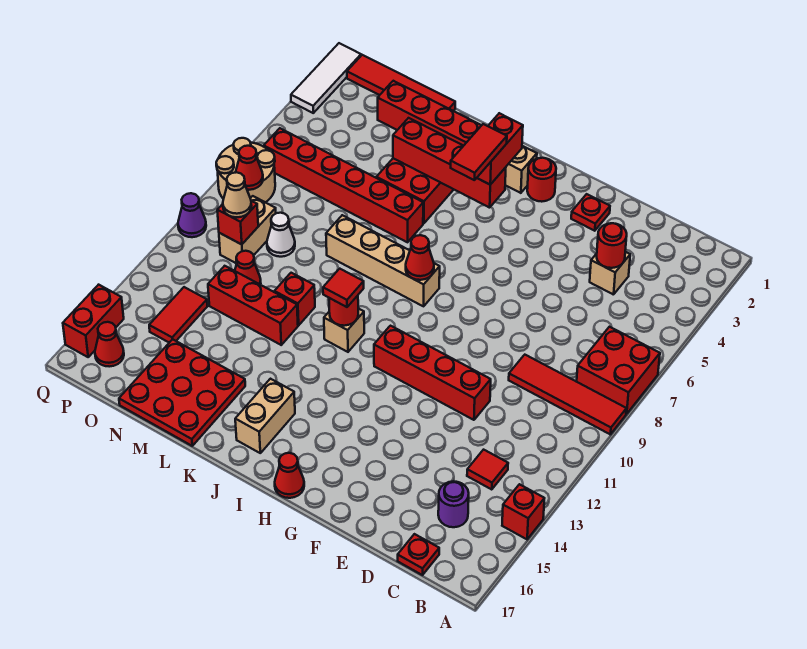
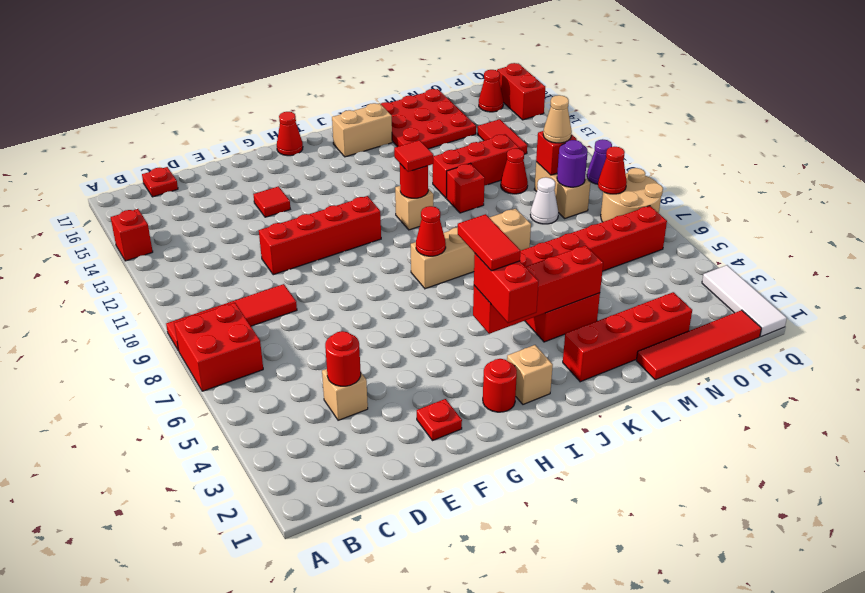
red tile C13 level 1 -> red tile F14 level 1
purple round brick C15 level 1 -> purple round brick O9 level 2
tan brick J15:J16 level 1 -> tan brick J16:K16 level 1

